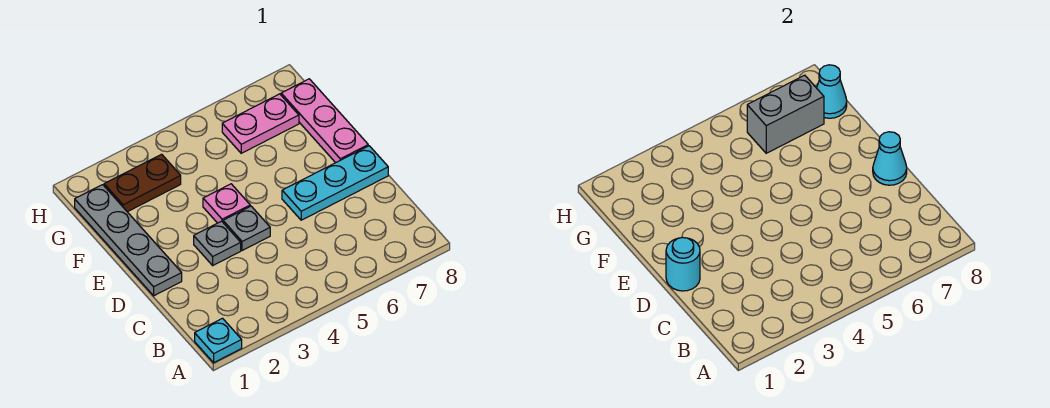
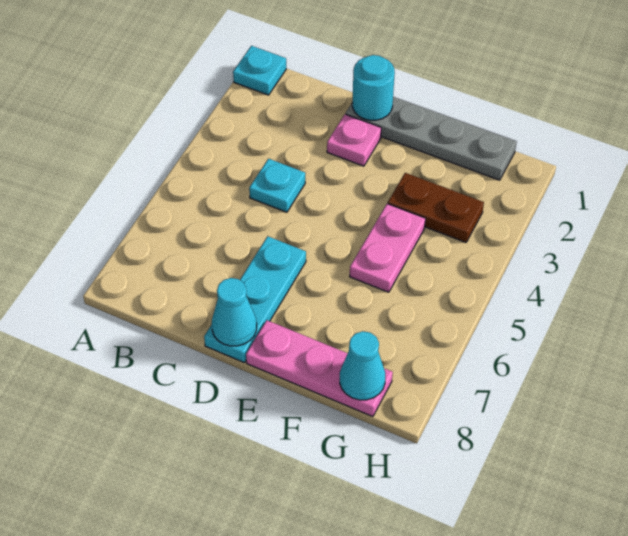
none -> cyan plate C4 level 1
grey plate D3 level 1 -> none
grey plate D4 level 1 -> none
pink plate E4 level 1 -> pink plate D2 level 1
brown plate G2:G3 level 1 -> brown plate F3:G3 level 1
pink plate G6:G7 level 1 -> pink plate F4:F5 level 1
grey brick G6:G7 level 2 -> none

